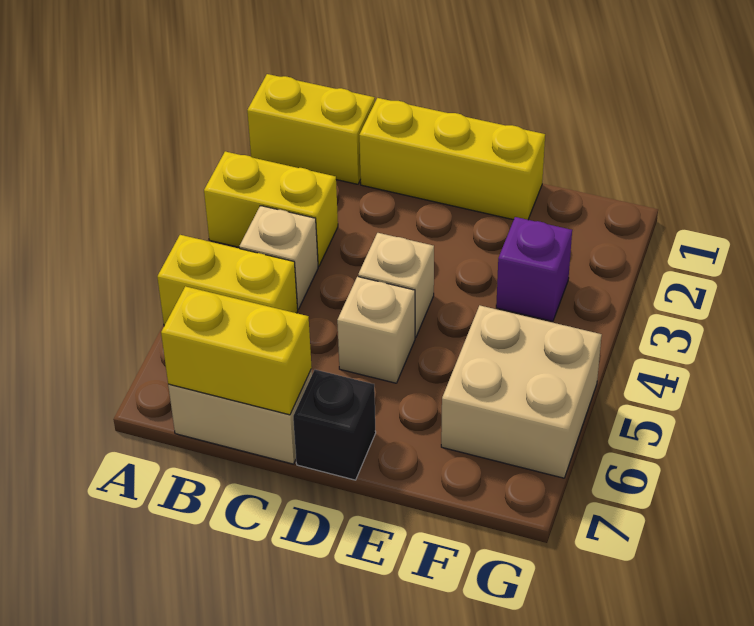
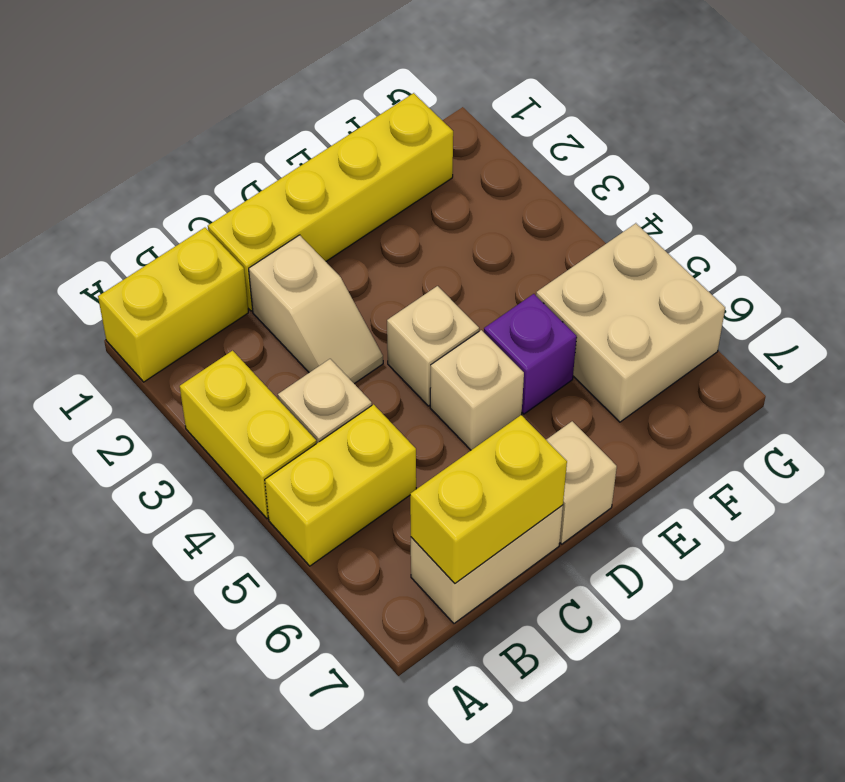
yellow brick A3:B3 level 1 -> yellow brick A3:A4 level 1
yellow brick C1:E1 level 1 -> yellow brick C1:F1 level 1
none -> tan slope C2:C3 level 1 top 2
black brick D7 level 1 -> tan brick D7 level 1
purple brick F3 level 1 -> purple brick E5 level 1

